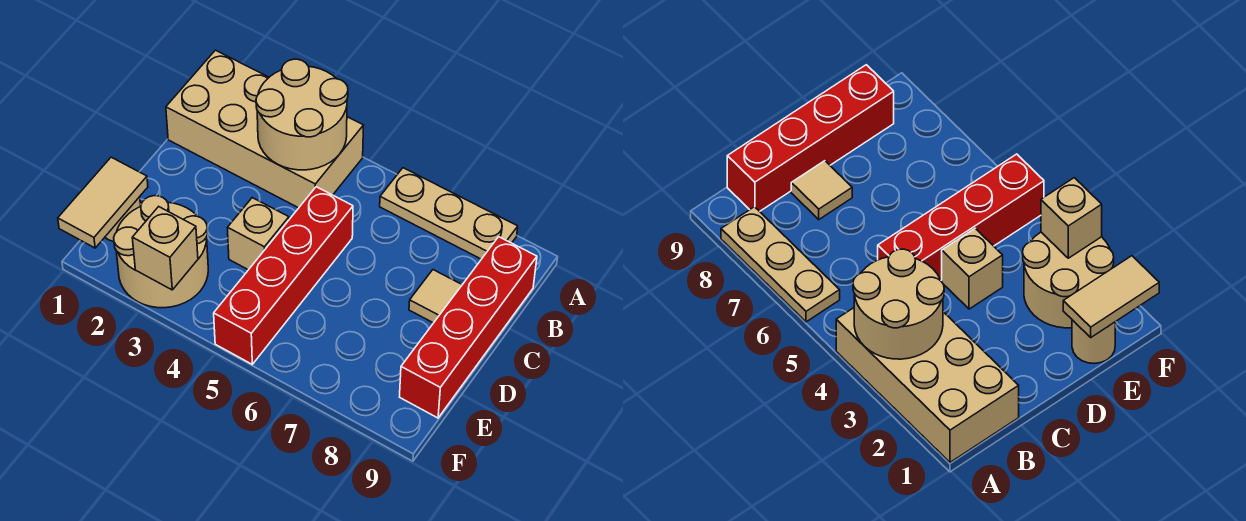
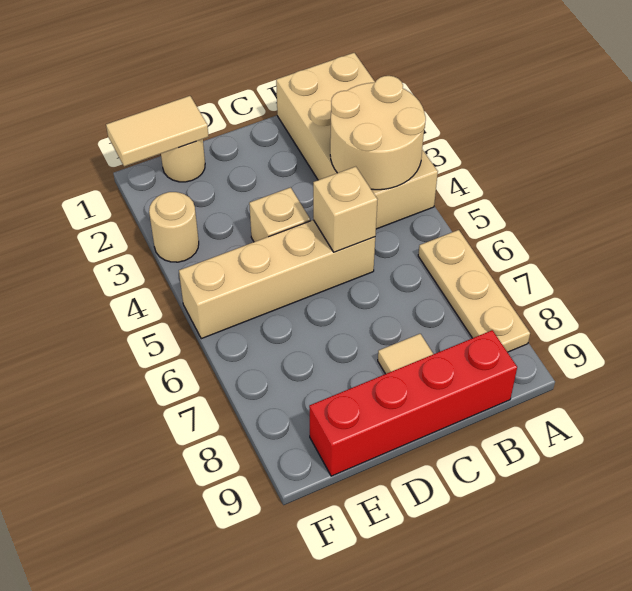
red brick C5:F5 level 1 -> tan brick C5:F5 level 1
tan round brick E2:F3 level 1 -> tan round brick F3 level 1
tan brick F3 level 2 -> tan brick C5 level 2

